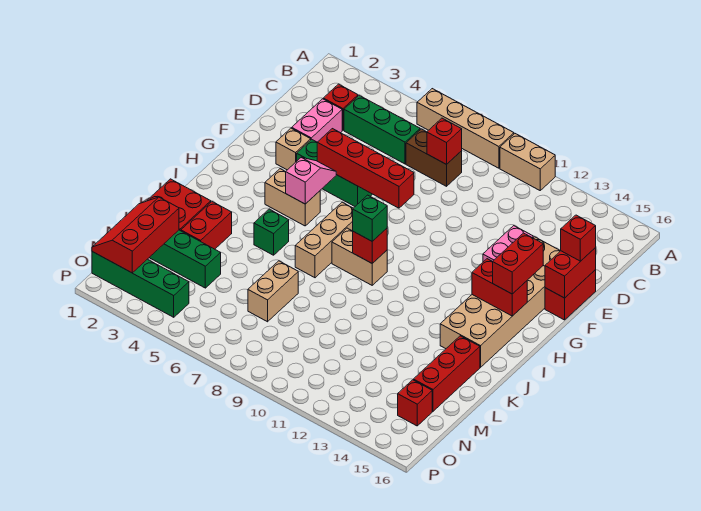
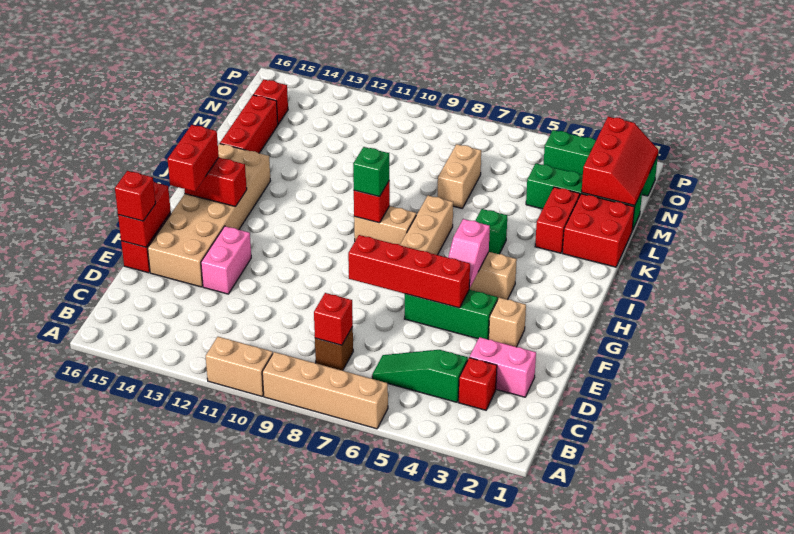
green brick C4:C6 level 1 -> green slope C4:C6 level 1 top 4
brown brick C7:C8 level 1 -> brown brick C8 level 1
pink brick D3:E3 level 1 -> pink brick D2:D3 level 1

